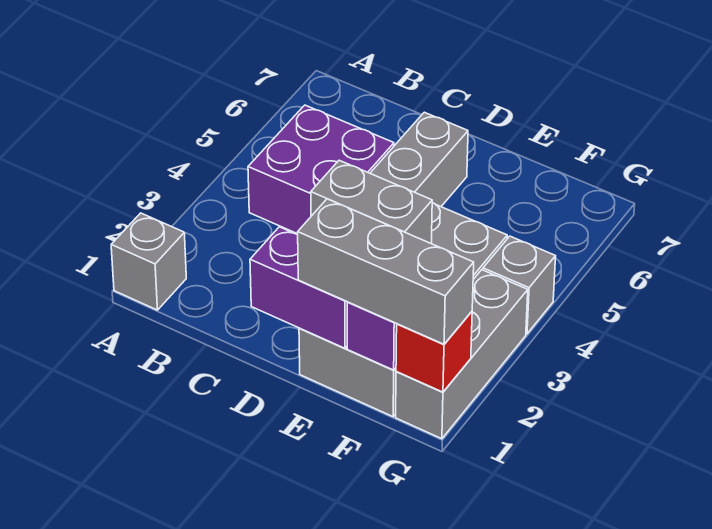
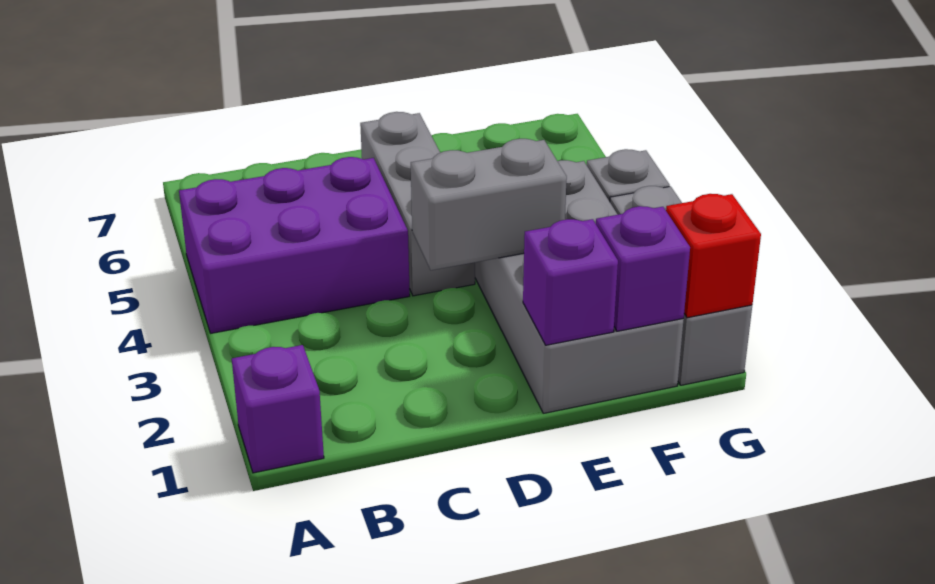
grey brick A1 level 1 -> purple brick A1 level 1
purple brick B4:C5 level 1 -> purple brick A4:C5 level 1
purple brick D1:E1 level 2 -> purple brick E1 level 2
grey brick E1:G1 level 3 -> none

